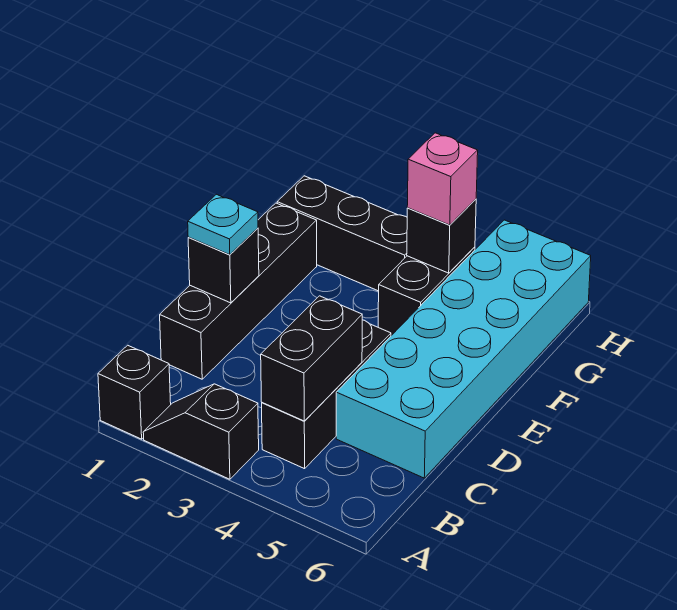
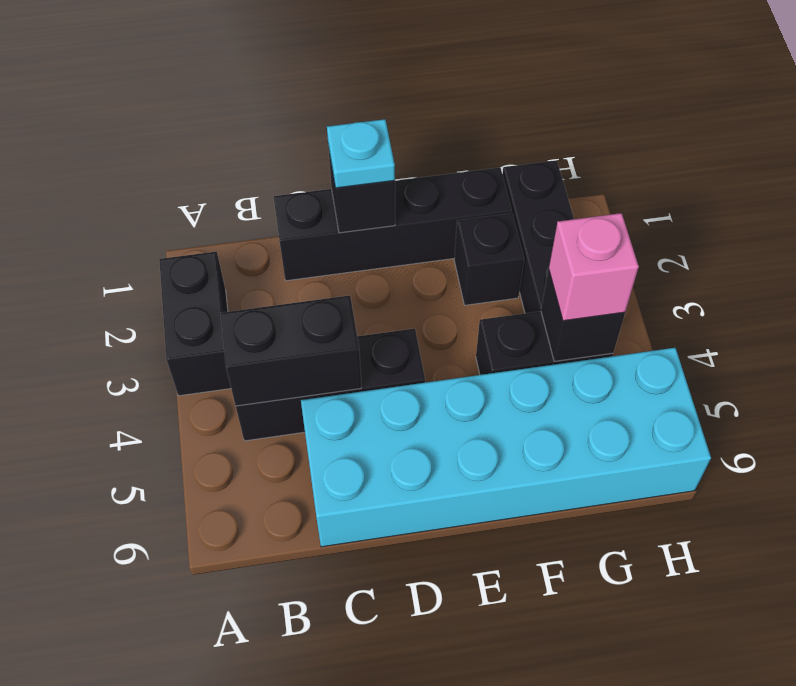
black brick A1 level 1 -> black brick F2 level 1
black slope A2:A3 level 1 top 3 -> black brick A2:A3 level 1

